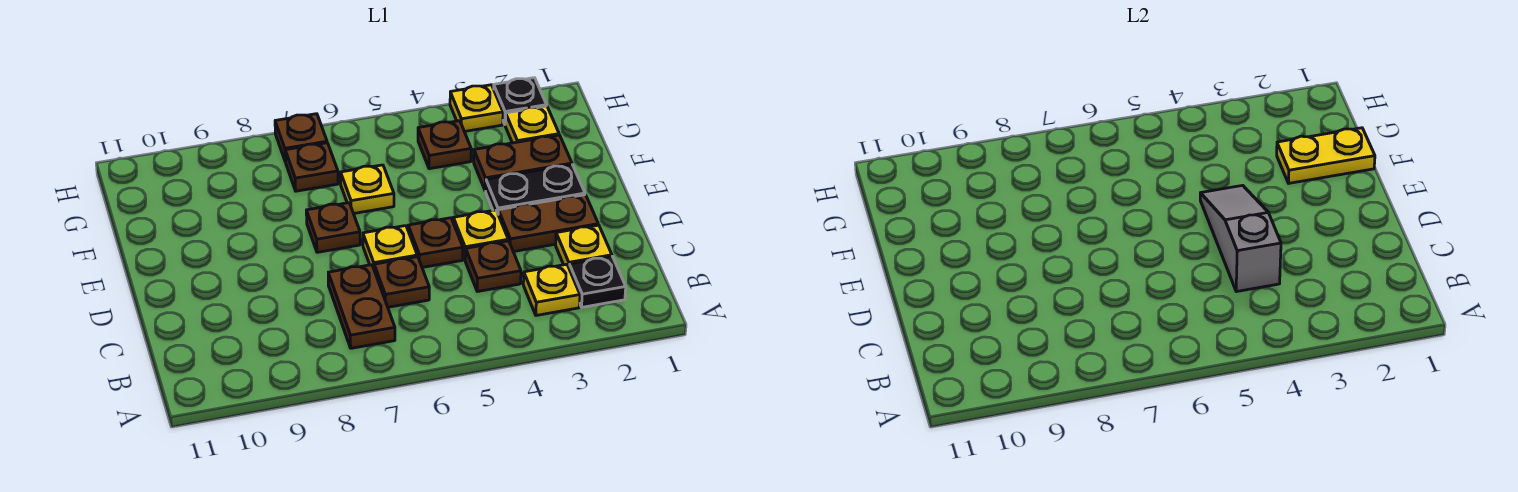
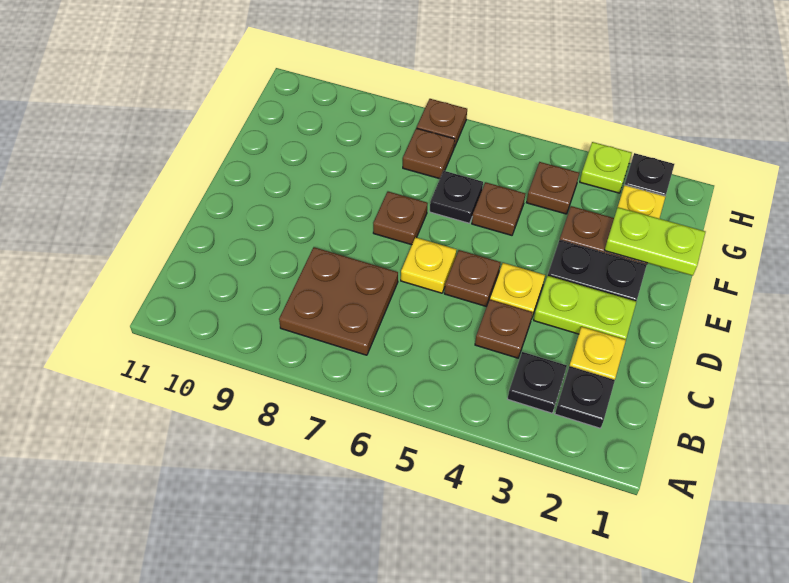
yellow plate B3 level 1 -> black plate B3 level 1
brown plate B7:C7 level 1 -> brown plate B7:C8 level 1
grey slope C4:E4 level 2 top C -> none
brown plate C6 level 1 -> brown plate F5 level 1
brown plate D2:D3 level 1 -> lime plate D2:D3 level 1
yellow plate F1:F2 level 2 -> lime plate F1:F2 level 2
yellow plate F6 level 1 -> black plate F6 level 1
yellow plate H3 level 1 -> lime plate H3 level 1

